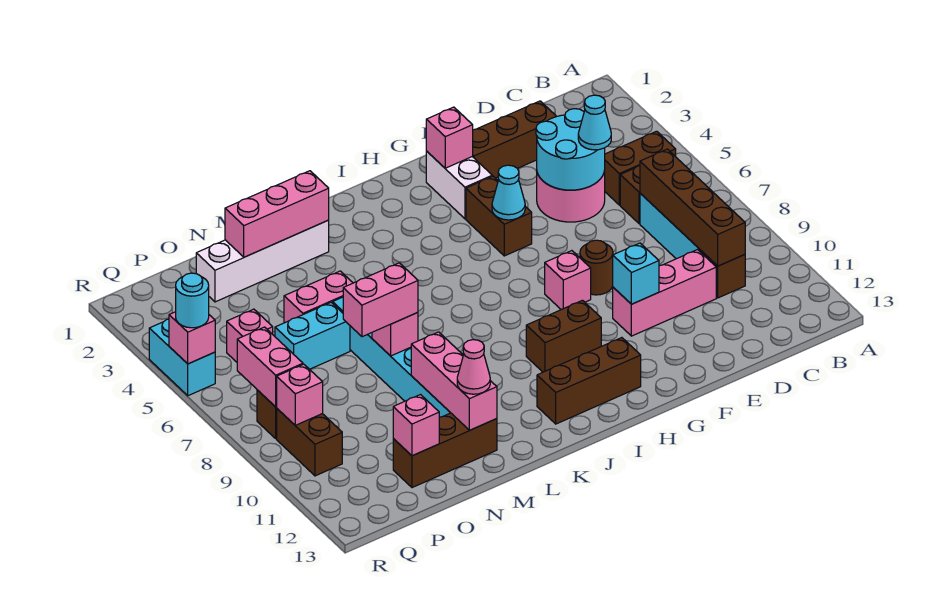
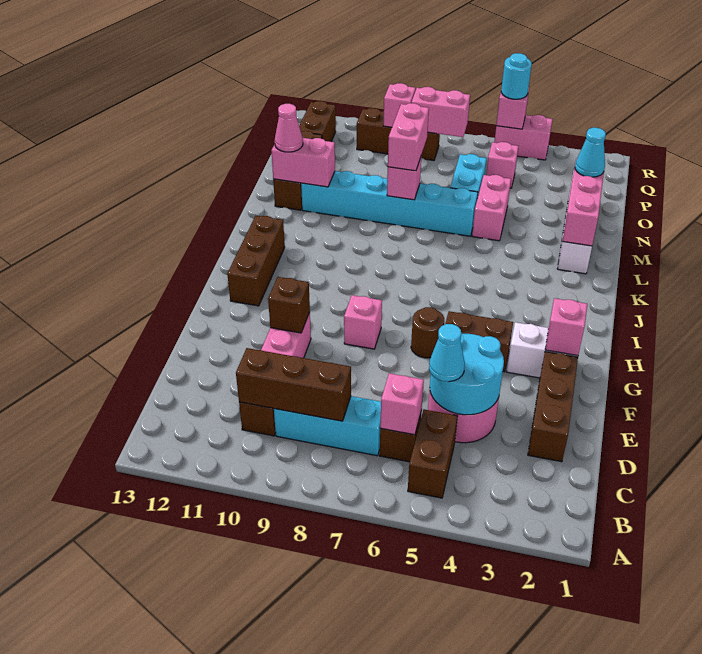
brown brick C7:C10 level 2 -> brown brick C8:C10 level 2
brown round brick F8 level 1 -> brown round brick G6 level 1
cyan brick F10 level 2 -> brown brick F10 level 2
cyan cone G5 level 2 -> cyan cone N2 level 3
brown brick H10:I10 level 1 -> brown brick P12:Q12 level 1
pink brick M10:M12 level 2 -> pink brick M11:M12 level 2
pink brick O12 level 2 -> pink brick C6 level 2
cyan brick R4:R5 level 1 -> pink brick R4:R5 level 1

